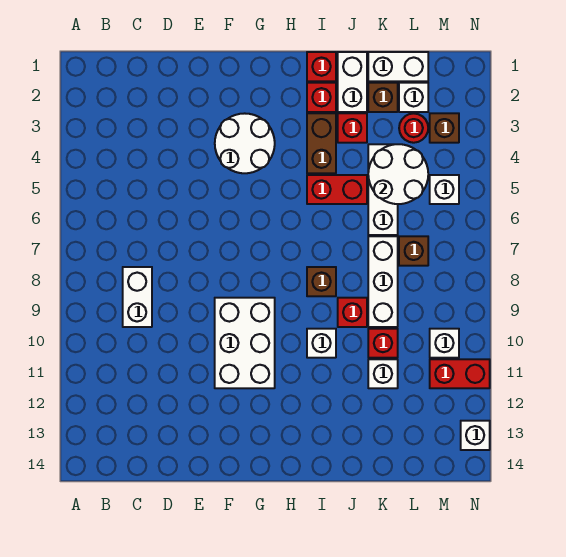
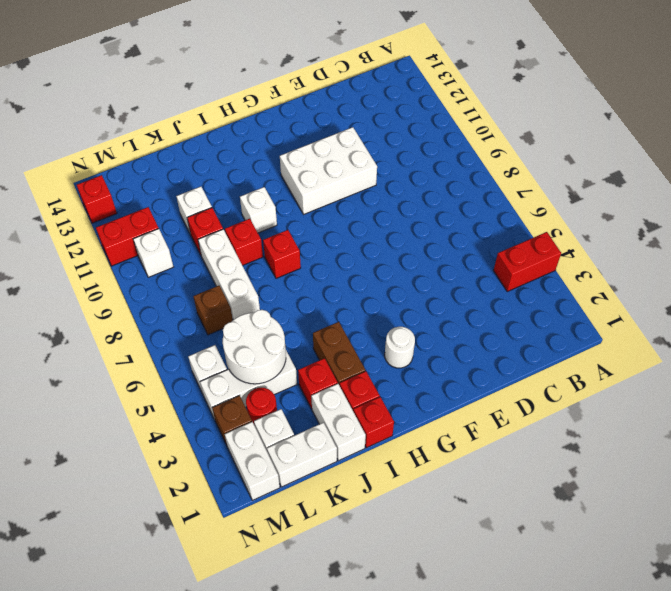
white brick C8:C9 level 1 -> white brick M1:M2 level 1
white round brick F3:G4 level 1 -> white round brick G3 level 1
white brick F9:G11 level 1 -> white brick E10:G11 level 1
red brick I5:J5 level 1 -> red brick A4:B4 level 1
brown brick I8 level 1 -> red brick I8 level 1
brown brick K2 level 1 -> none
white brick K4:K6 level 1 -> white brick K4:M4 level 1
white brick N13 level 1 -> red brick N13 level 1

